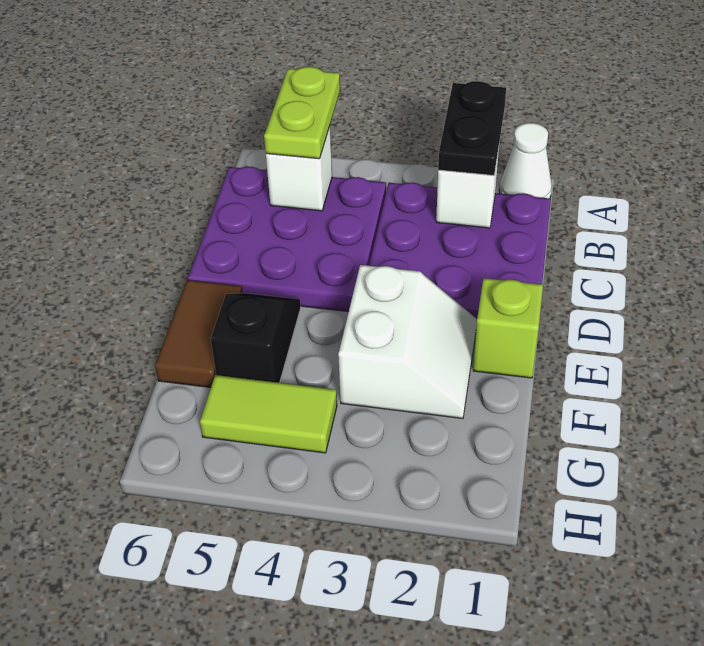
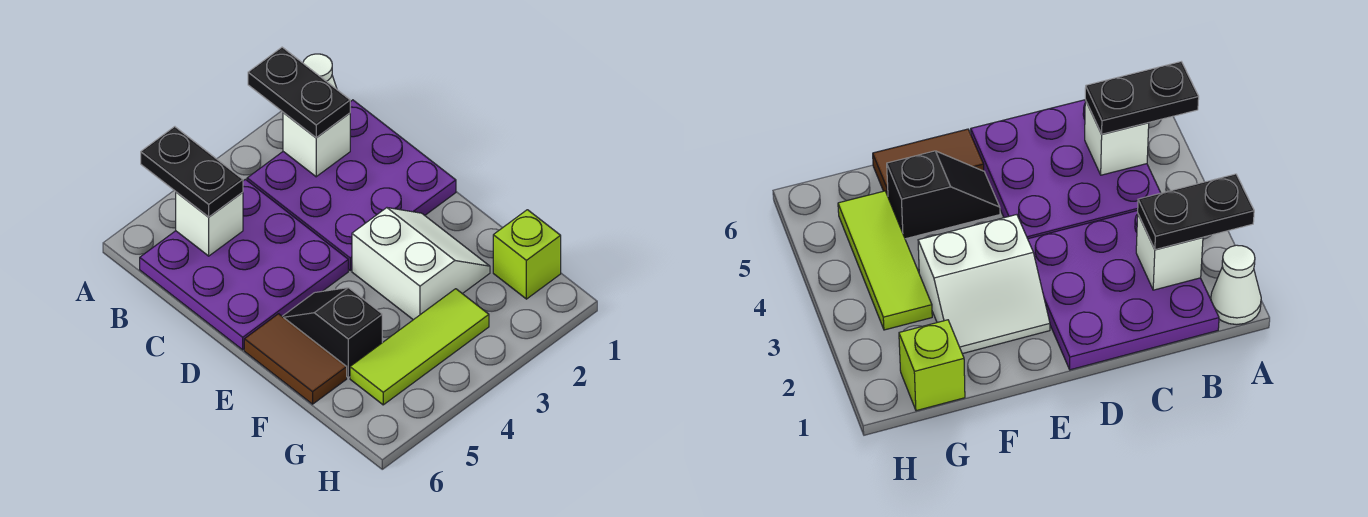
lime plate A5:B5 level 3 -> black plate A5:B5 level 3
lime brick E1 level 1 -> lime brick G1 level 1
lime tile G4:G5 level 1 -> lime tile G3:G5 level 1

